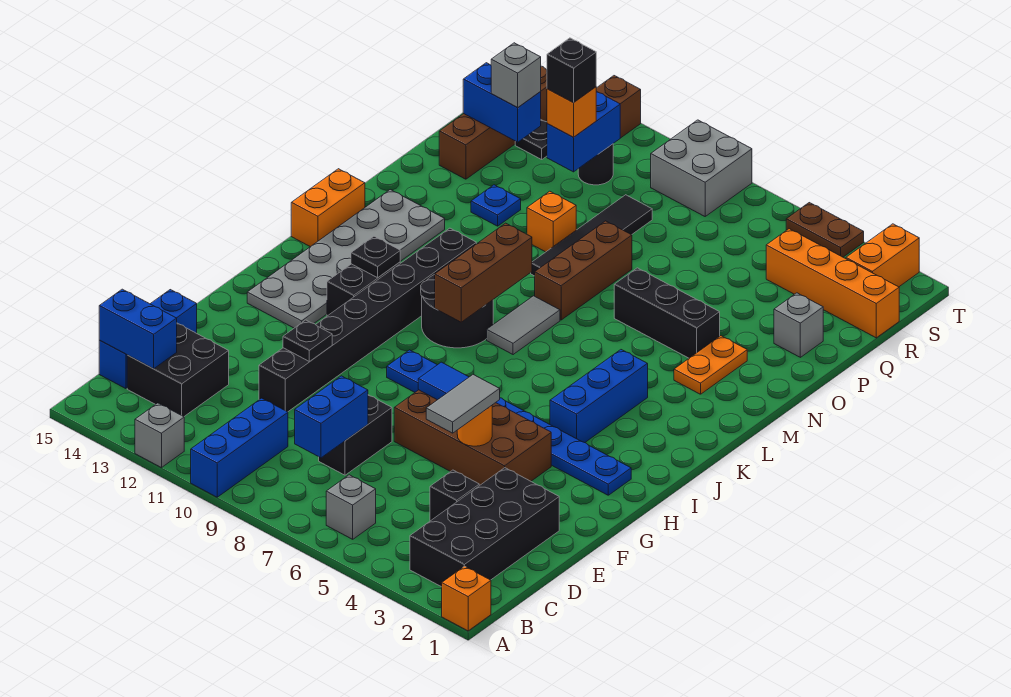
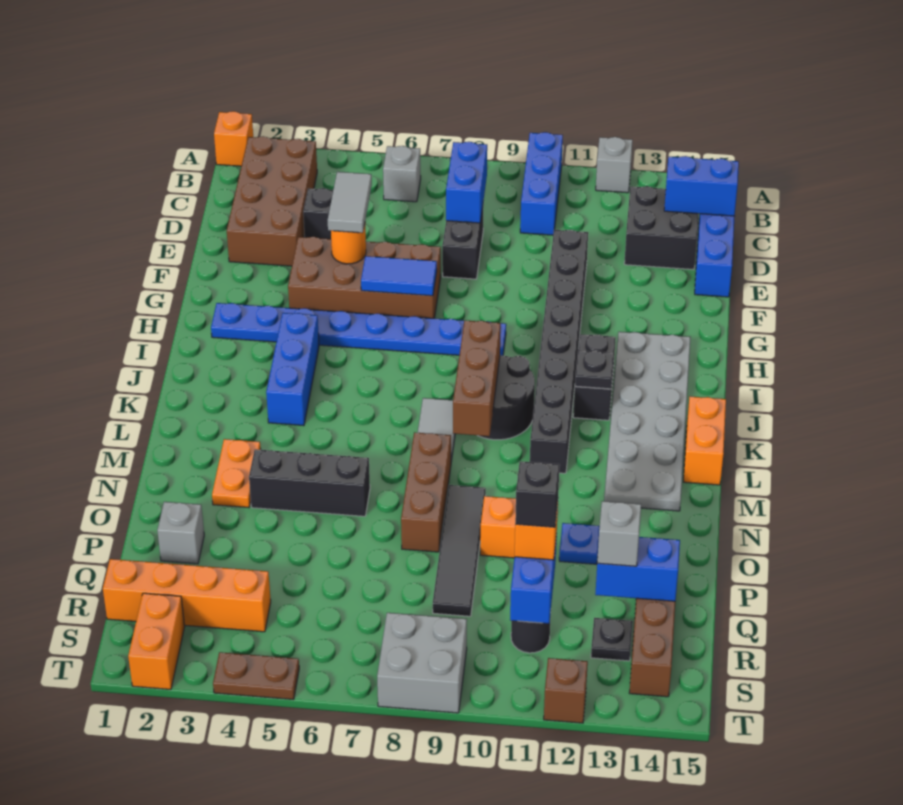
black brick B2:E3 level 1 -> brown brick B2:E3 level 1
black plate F11 level 2 -> none

